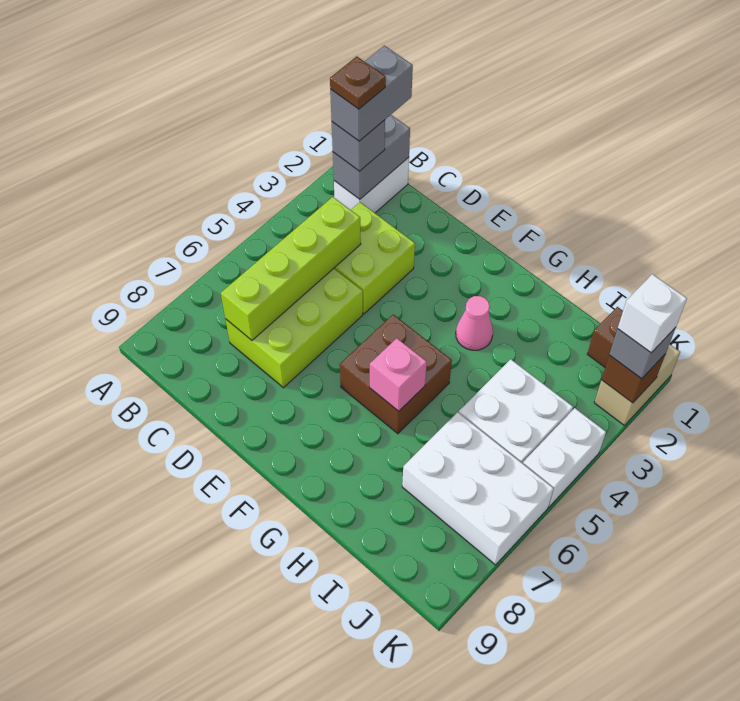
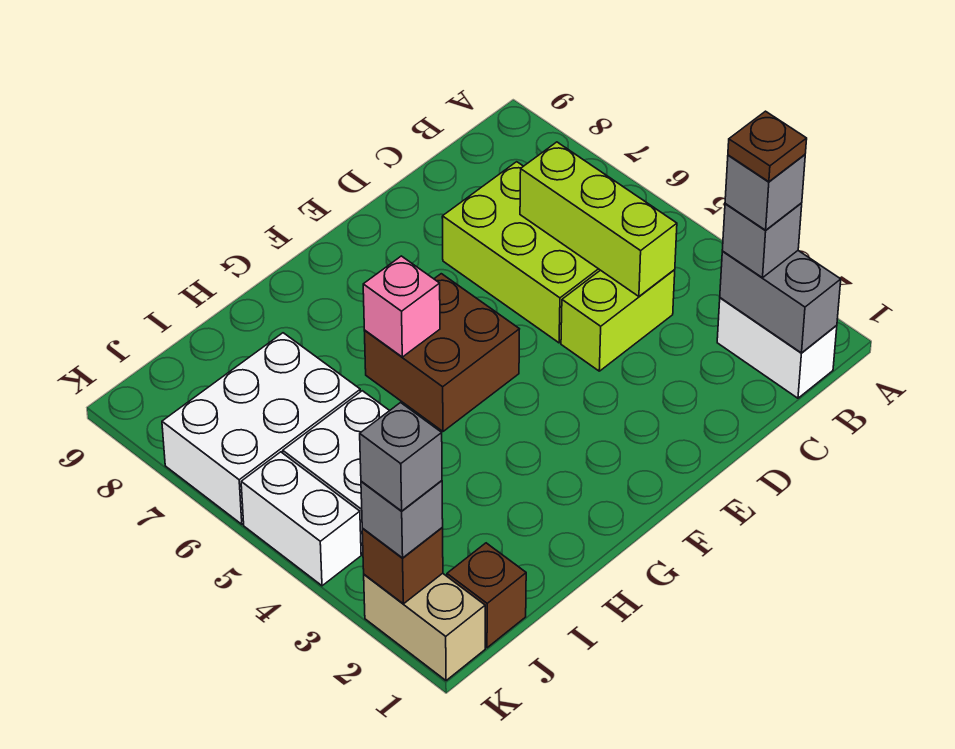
grey brick B1:B2 level 4 -> grey brick B2 level 4
lime brick C3:D4 level 1 -> lime brick C4:D4 level 1
lime brick C4:C7 level 2 -> lime brick C4:C6 level 2
pink cone G3 level 1 -> none
white brick K2 level 4 -> grey brick K2 level 4

